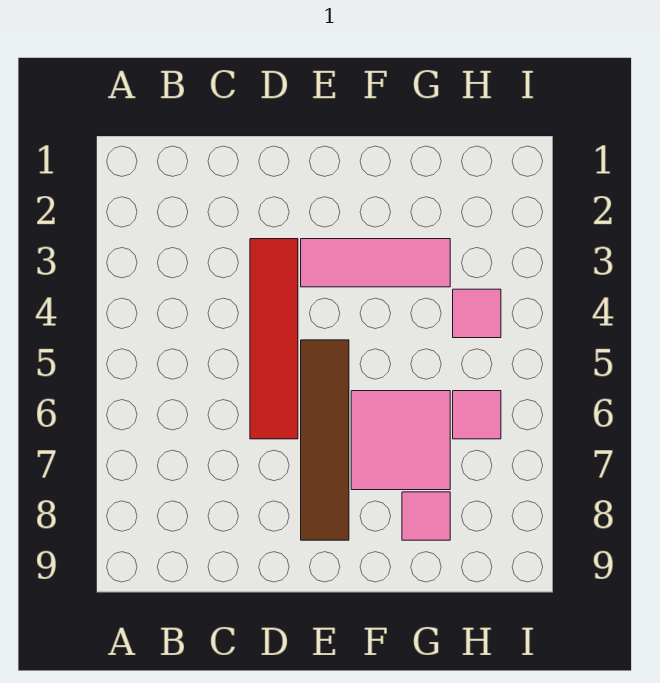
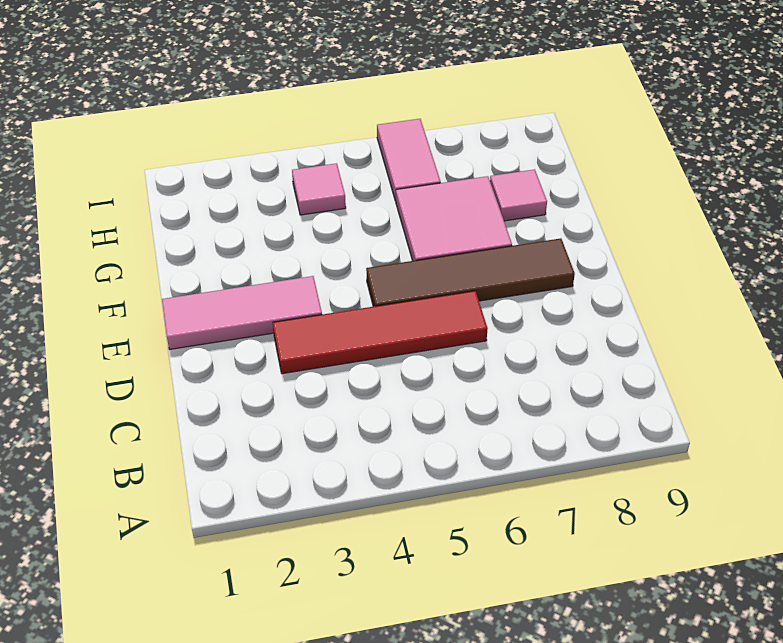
pink tile E3:G3 level 1 -> pink tile E1:E3 level 1
pink tile H6 level 1 -> pink tile H6:I6 level 1

